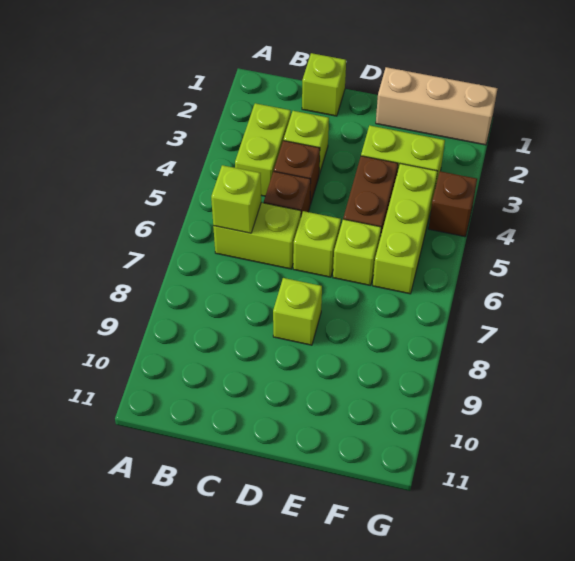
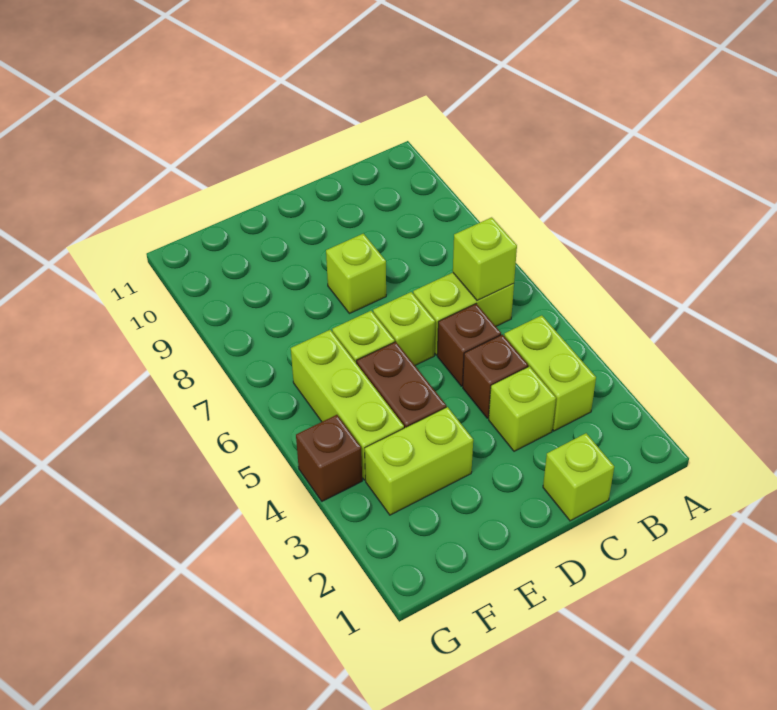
tan brick E1:G1 level 1 -> none

